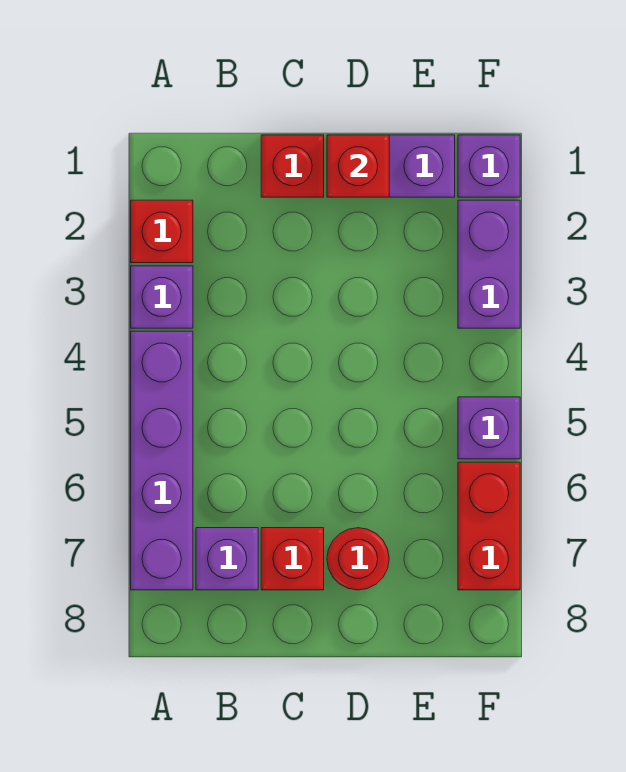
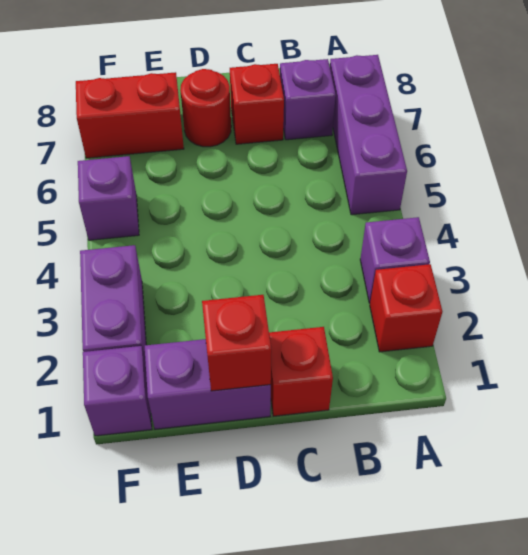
purple brick A4:A7 level 1 -> purple brick A5:A7 level 1
red brick F6:F7 level 1 -> red brick E7:F7 level 1

